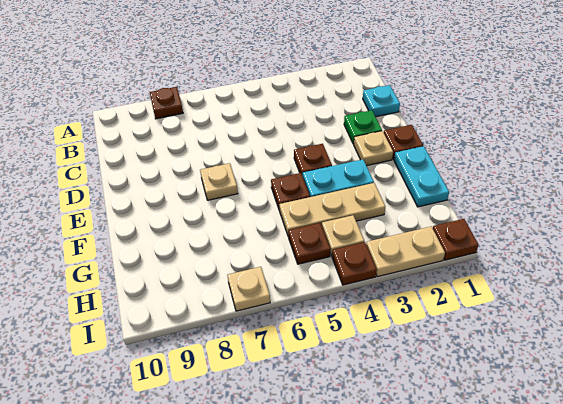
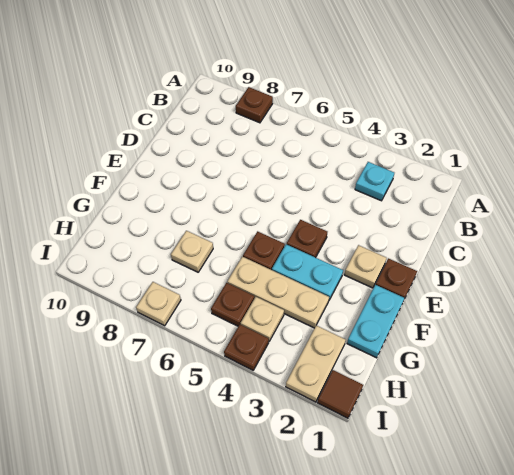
cyan plate C1 level 1 -> cyan plate B3 level 1
green plate D2 level 1 -> none
tan plate E7 level 1 -> tan plate G7 level 1
brown plate I1 level 1 -> brown tile I1 level 1
tan plate I2:I3 level 1 -> tan plate H2:I2 level 1

